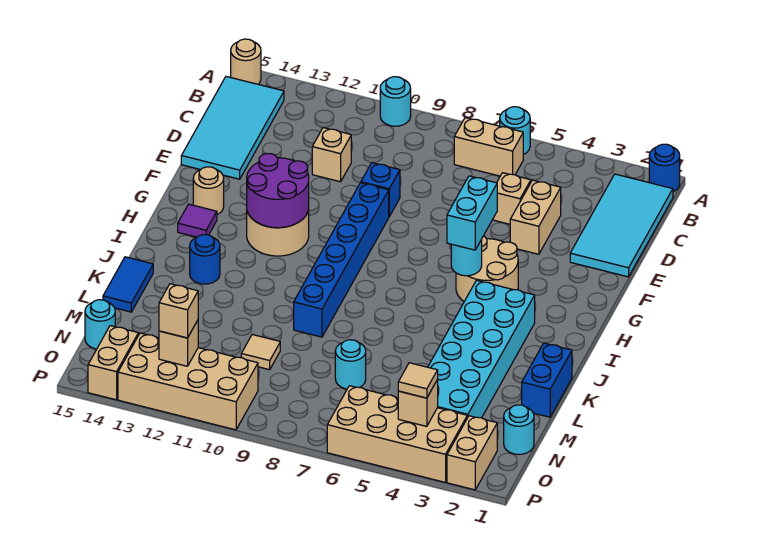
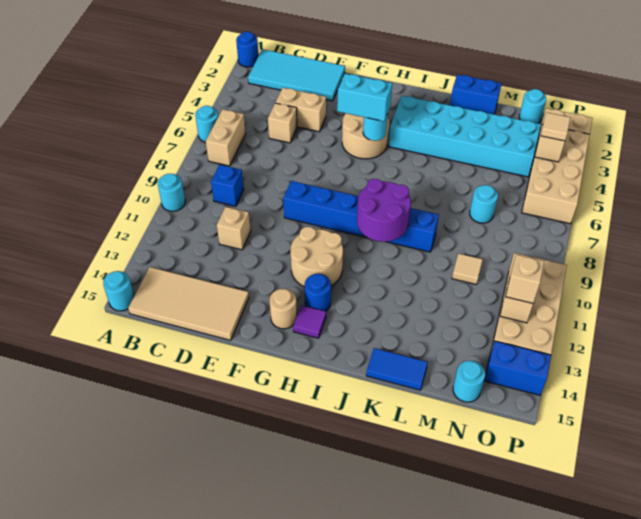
tan round brick A15 level 1 -> cyan round brick A15 level 1
cyan tile B14:E15 level 1 -> tan tile B14:E15 level 1
blue brick E9 level 1 -> blue brick C9 level 1
purple round brick G11:H12 level 2 -> purple round brick I9:J10 level 2
blue round brick J13 level 1 -> blue round brick H13 level 1
tan brick O14:P14 level 1 -> blue brick O14:P14 level 1

